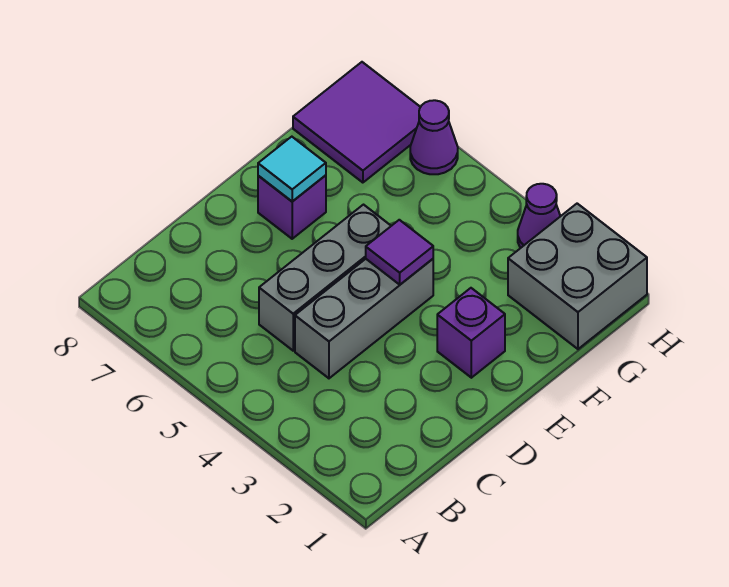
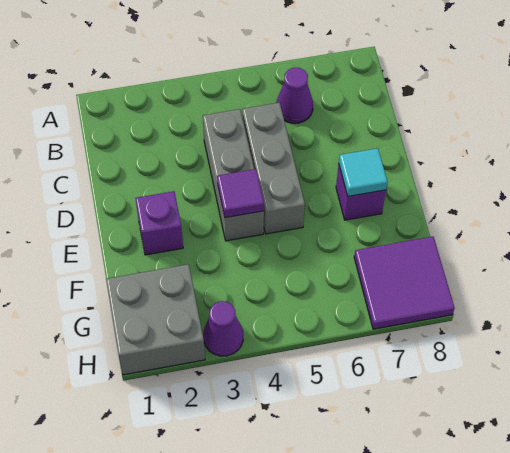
purple cone H6 level 1 -> purple cone B6 level 1

